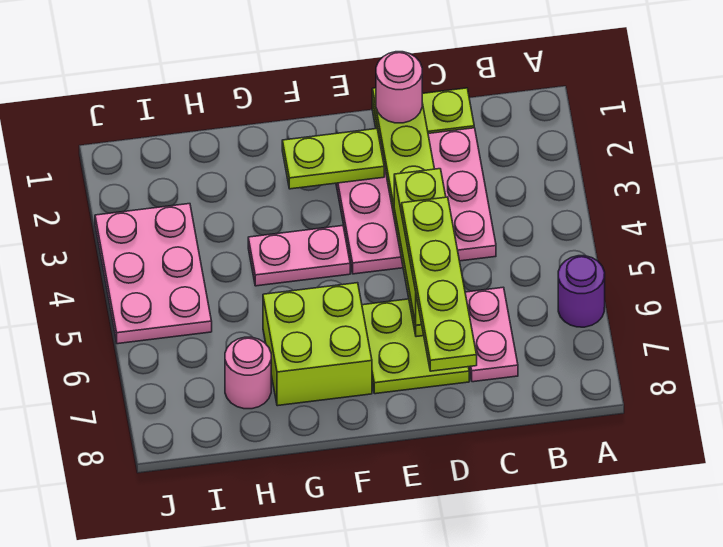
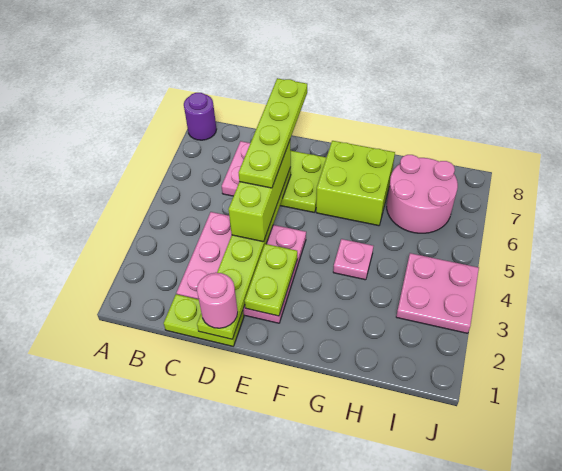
purple round brick A6 level 1 -> purple round brick A8 level 1
lime plate E2:F2 level 2 -> lime plate E2:E3 level 2
pink plate F4:G4 level 1 -> pink plate G4 level 1
pink round brick H7 level 1 -> pink round brick H6:I7 level 1
pink plate I3:J5 level 1 -> pink plate I3:J4 level 1

